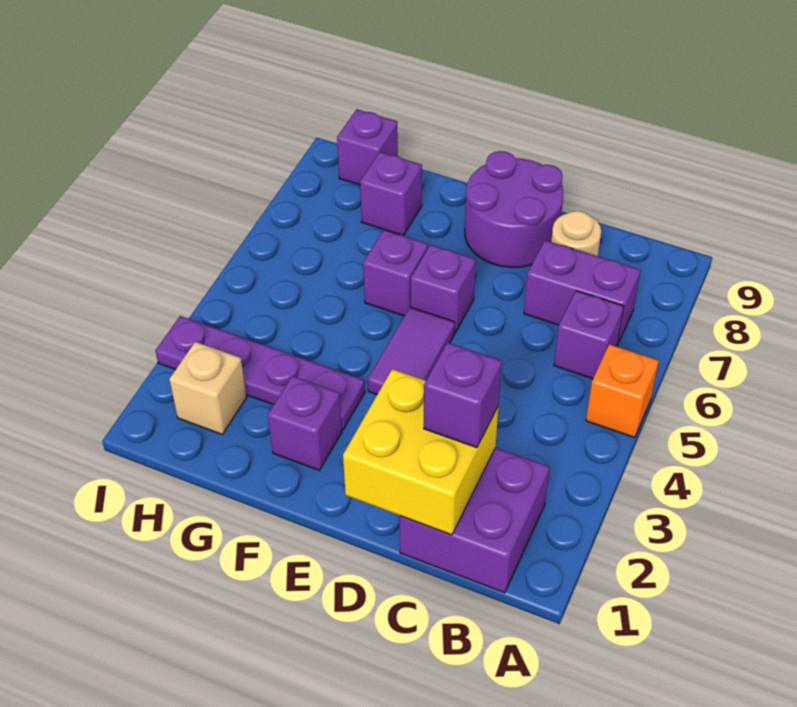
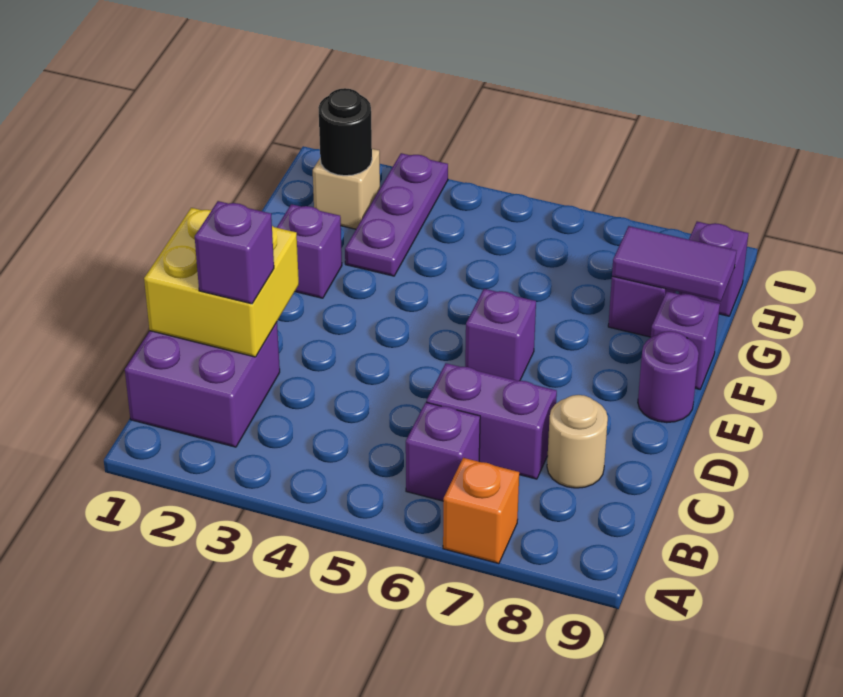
orange brick A5 level 1 -> orange brick A7 level 1
purple brick B7:C7 level 1 -> purple brick C6:C7 level 1
purple round brick D8:E9 level 1 -> purple round brick E9 level 1
purple tile E4:E5 level 1 -> purple tile G8:G9 level 2
purple plate F3:I3 level 1 -> purple plate G3:I3 level 1
purple brick F6 level 1 -> purple brick F9 level 1
none -> black round brick H2 level 2

